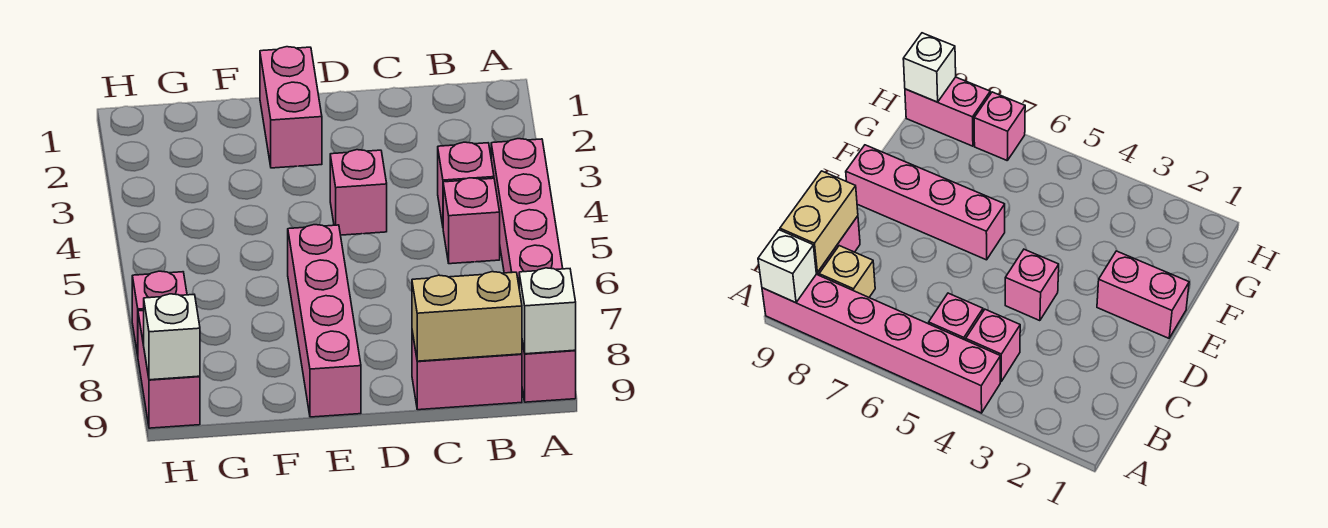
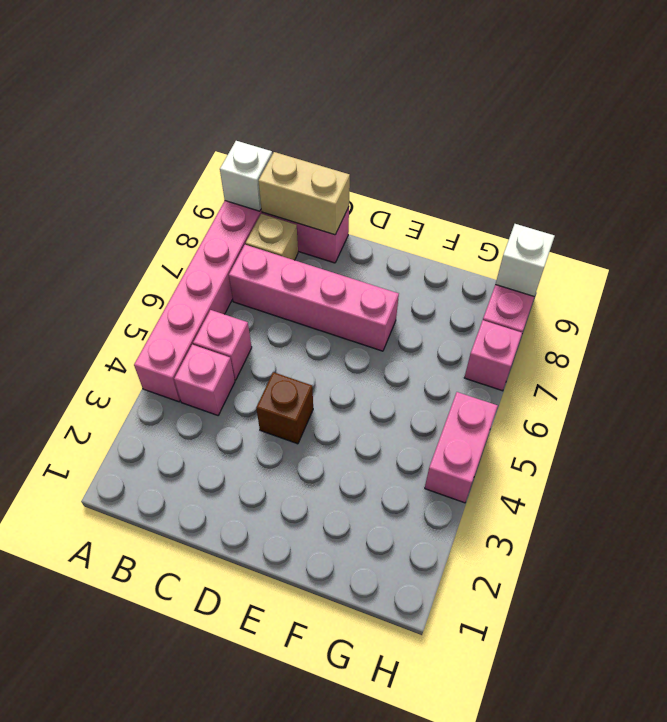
pink brick D4 level 1 -> brown brick D4 level 1
pink brick E1:E2 level 1 -> pink brick H4:H5 level 1
pink brick E6:E9 level 1 -> pink brick B7:E7 level 1

